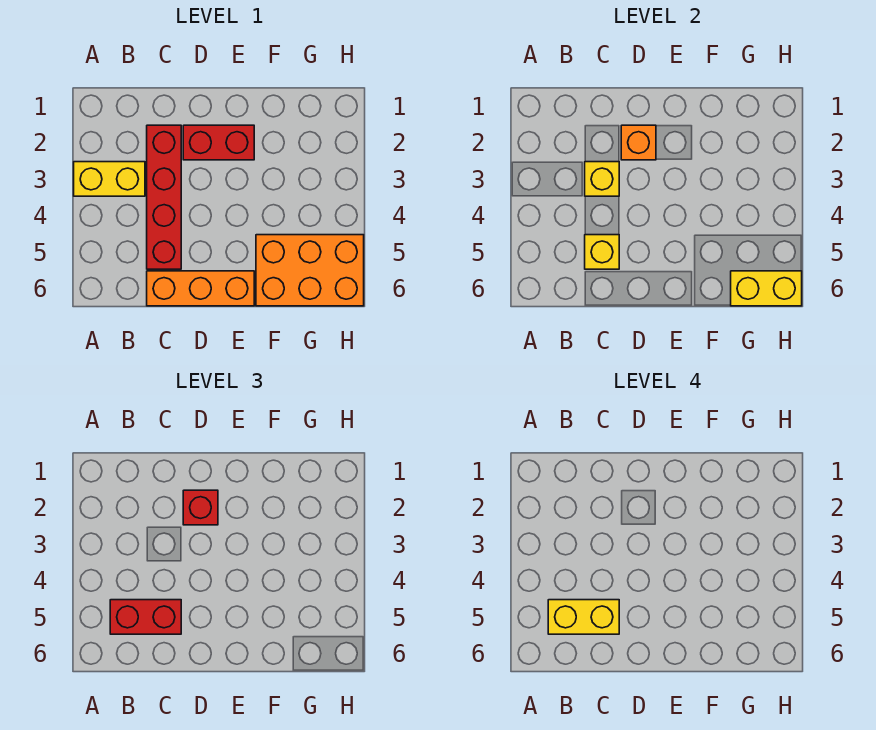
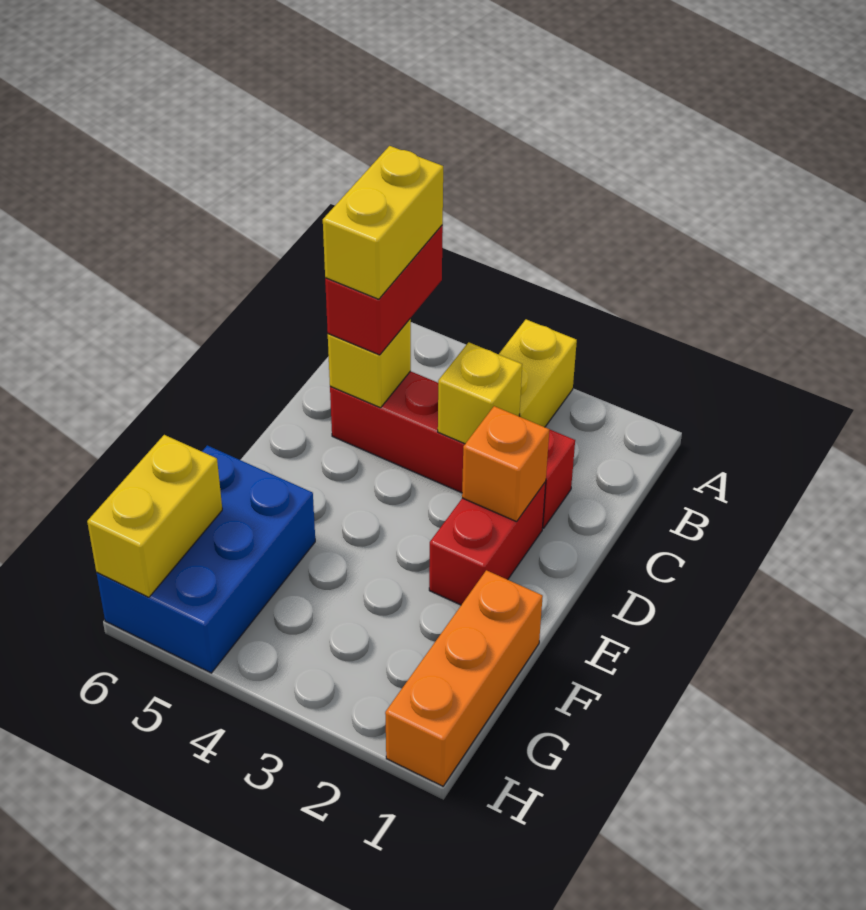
orange brick C6:E6 level 1 -> orange brick F1:H1 level 1
red brick D2 level 3 -> none
orange brick F5:H6 level 1 -> blue brick F5:H6 level 1

